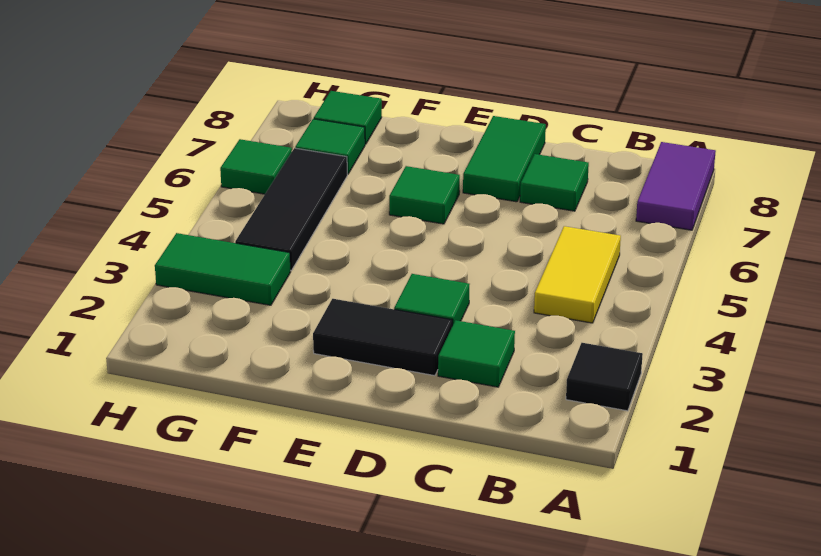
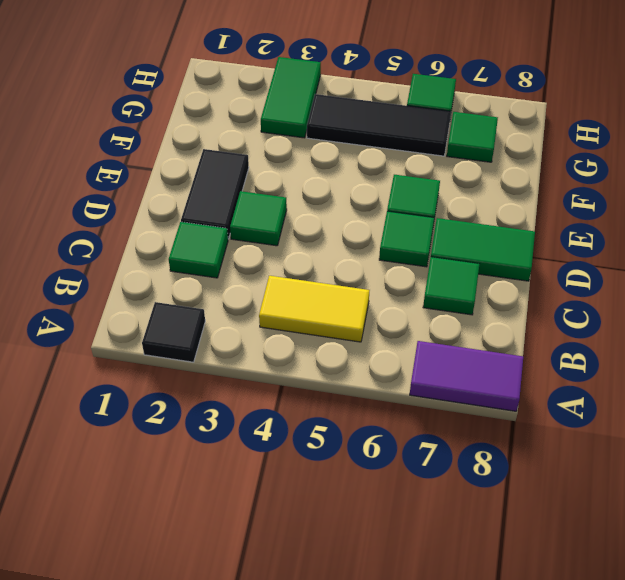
green tile G8 level 1 -> green tile D6 level 1

